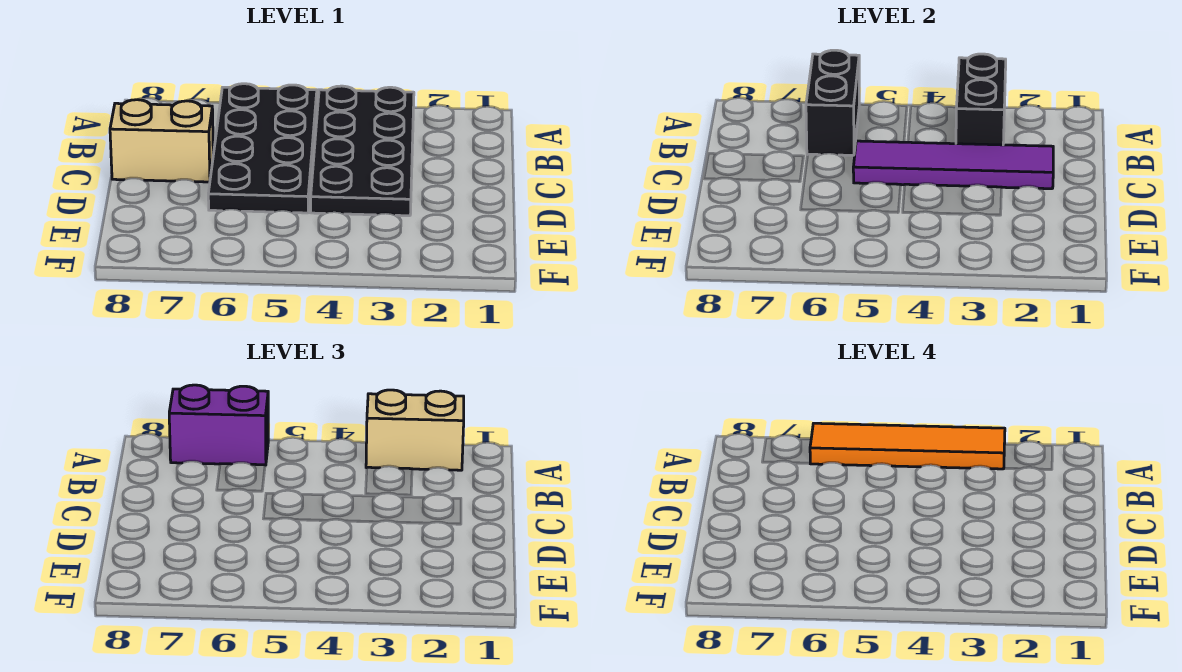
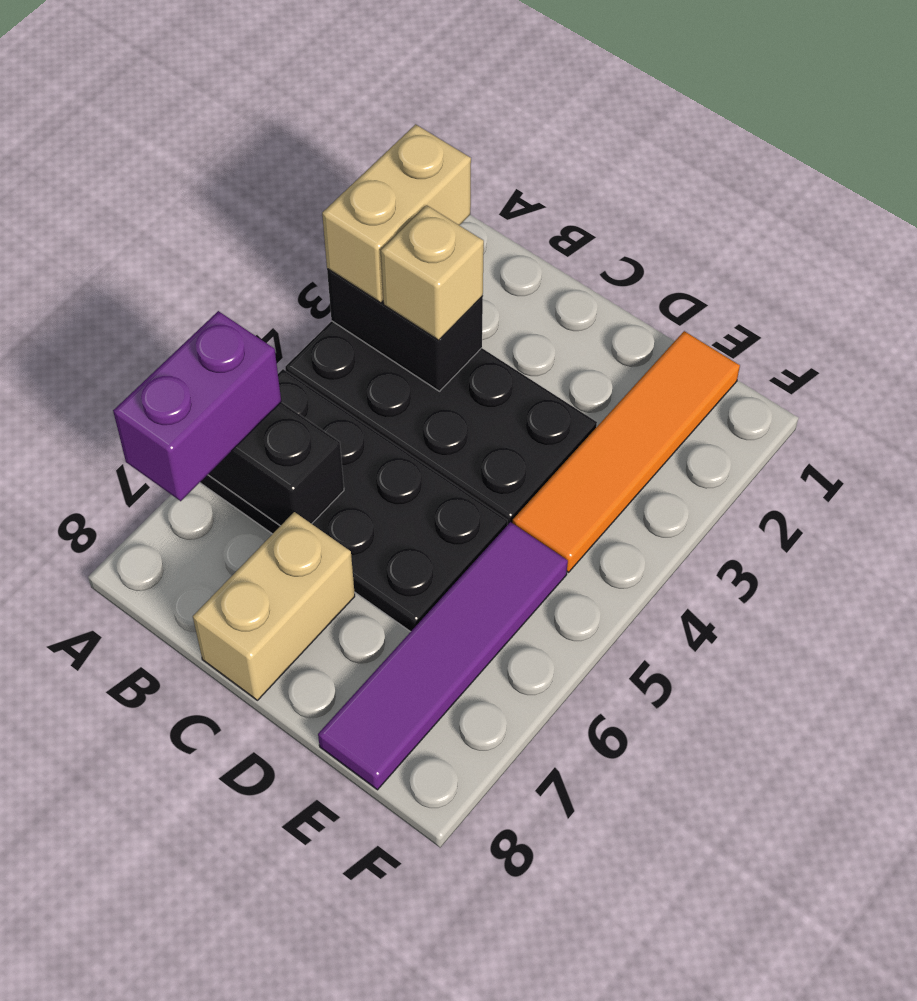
orange tile A3:A6 level 4 -> orange tile E1:E4 level 1
none -> tan brick B3 level 3
purple tile C2:C5 level 2 -> purple tile E5:E8 level 1

